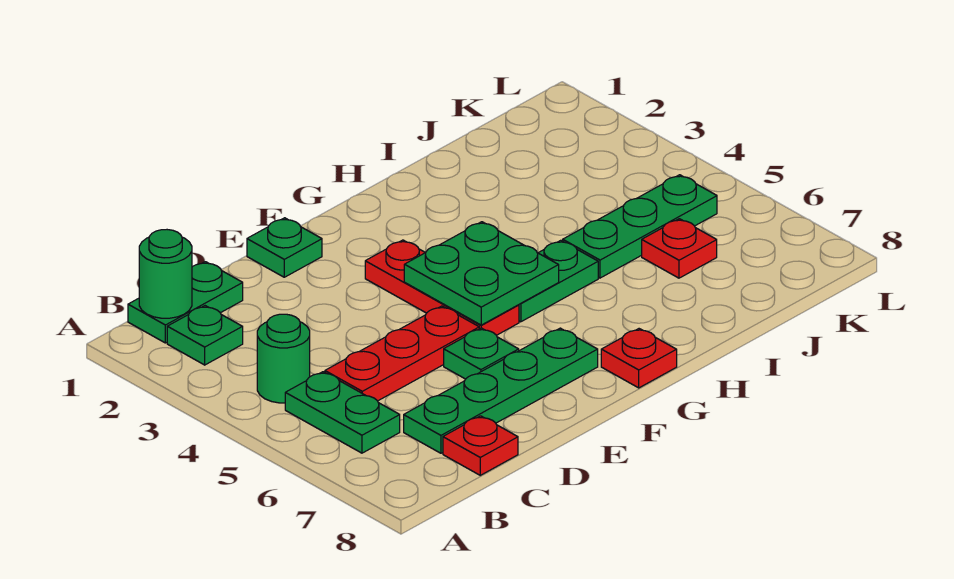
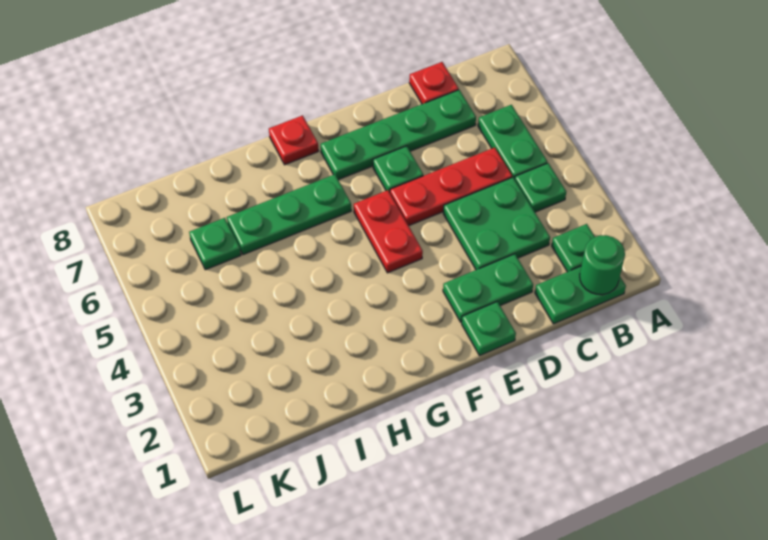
green round brick B4 level 1 -> green plate B4 level 1
red plate F3:F5 level 1 -> red plate F4:F5 level 1
green plate F4:G5 level 2 -> green plate C3:D4 level 1
green plate G5:H5 level 1 -> green plate D2:E2 level 1
green plate I5:K5 level 1 -> green plate G6:I6 level 1
red plate J6 level 1 -> green plate J6 level 1

